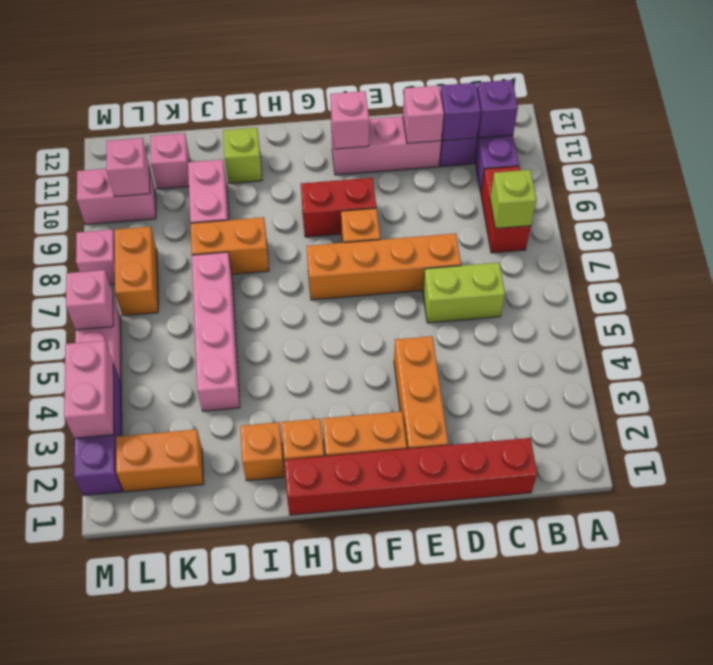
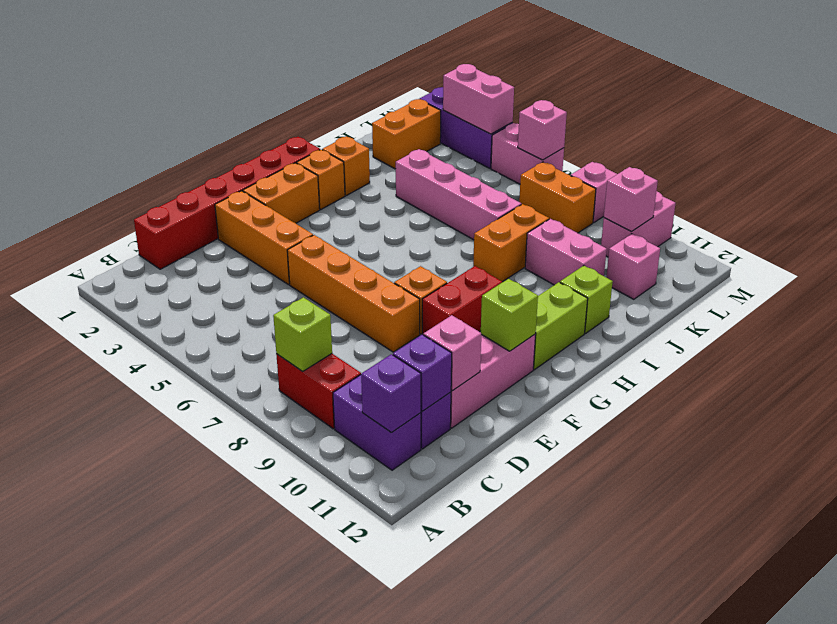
lime brick C6:D6 level 1 -> lime brick G11:H11 level 1
orange brick D7:G7 level 1 -> orange brick E5:E8 level 1
pink brick F11 level 2 -> lime brick F11 level 2

